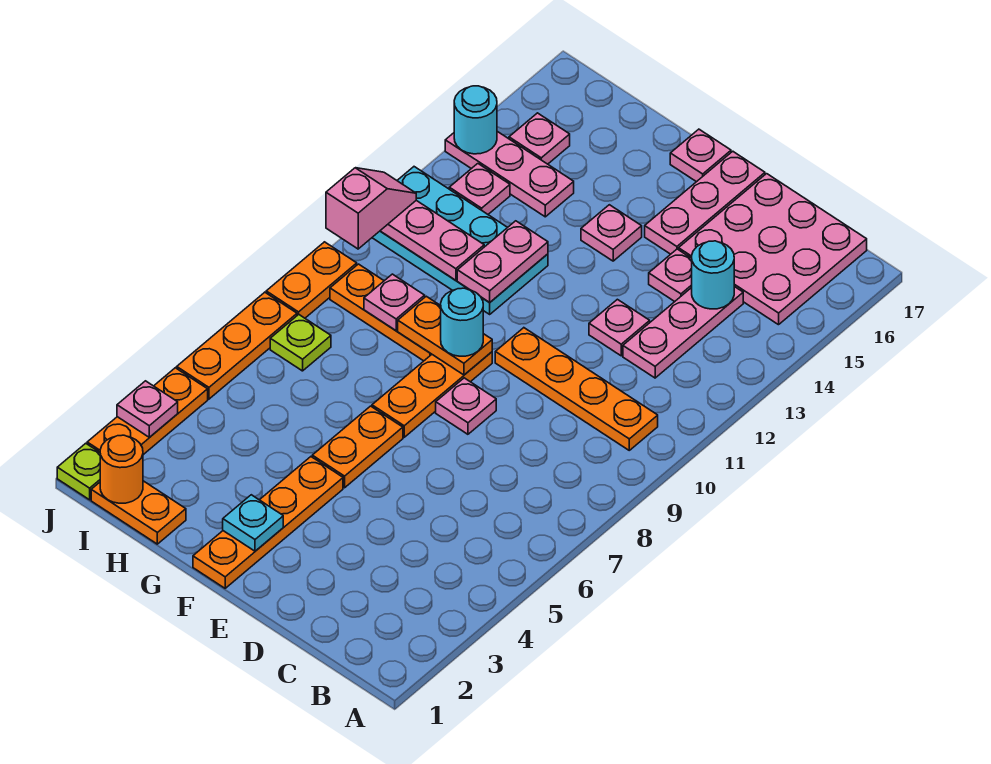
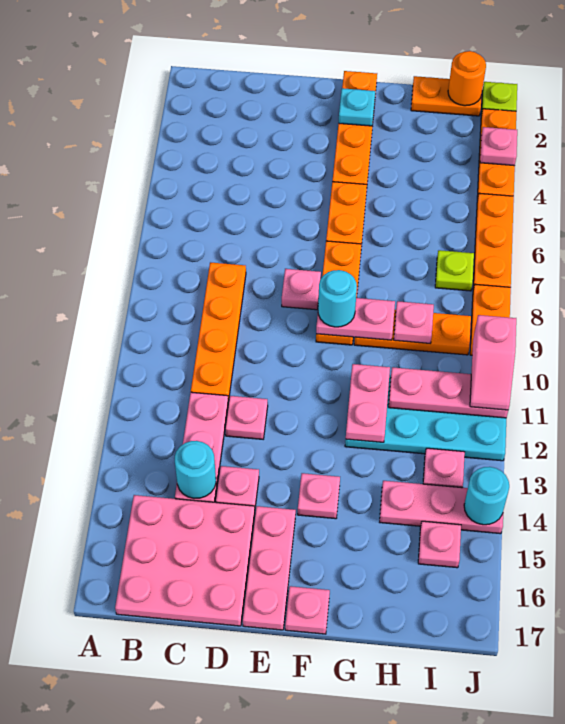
orange plate B10:E10 level 1 -> orange plate C8:C11 level 1
orange plate F9:G9 level 2 -> pink plate F9:G9 level 2

